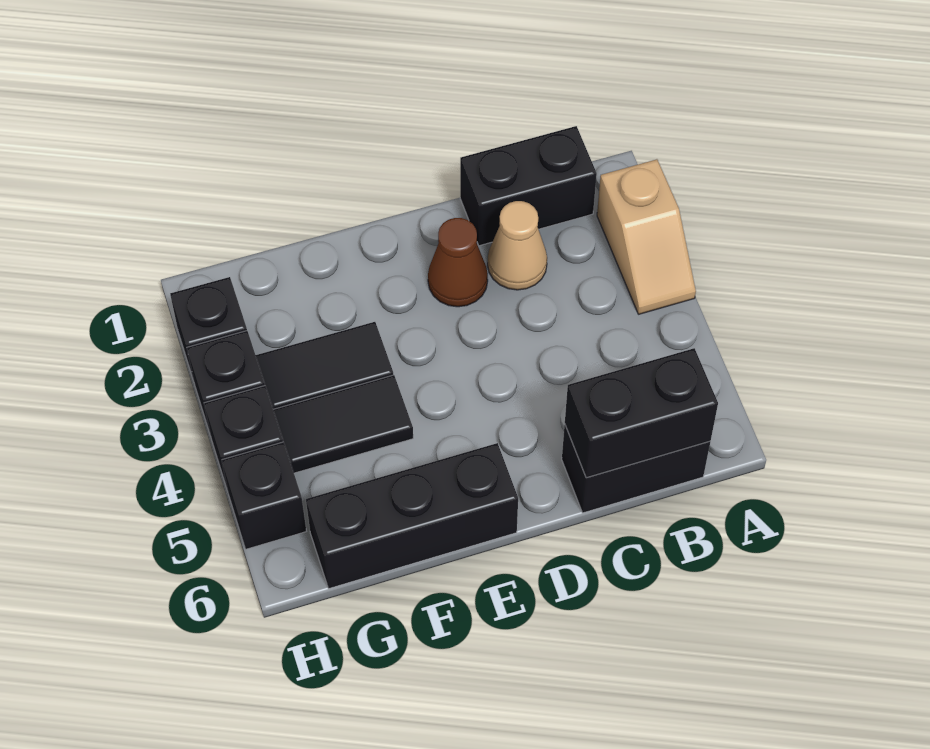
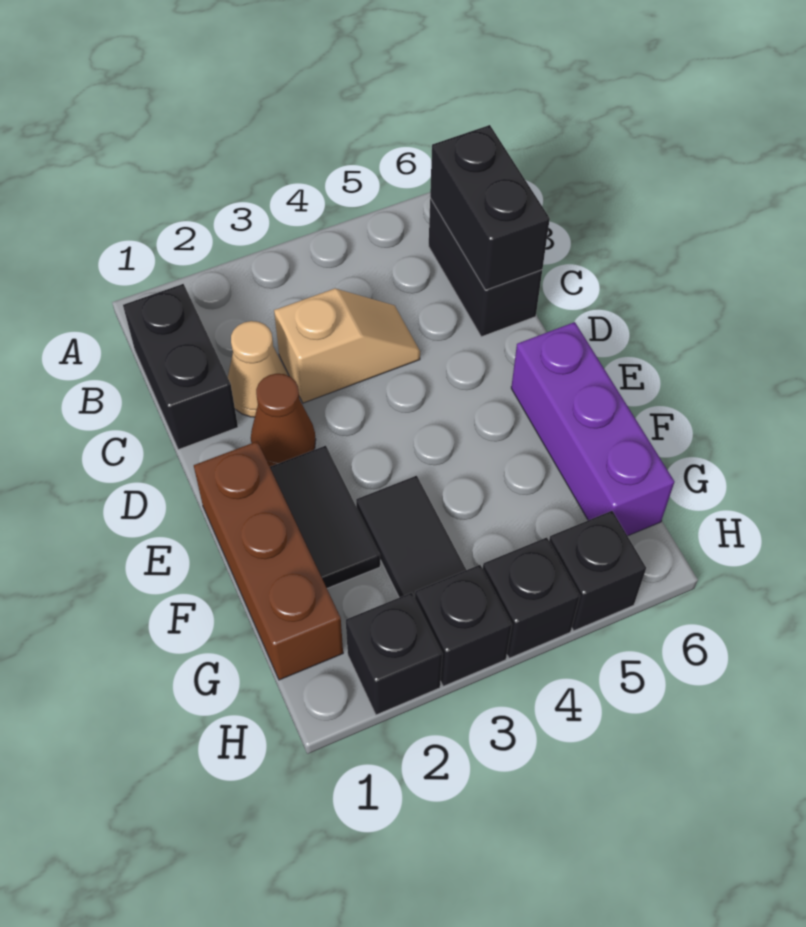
tan slope A2:A3 level 1 top 2 -> tan slope C3:C4 level 1 top 3
none -> brown brick E1:G1 level 1
black brick E6:G6 level 1 -> purple brick E6:G6 level 1
black tile F4:G4 level 1 -> black tile E2:F2 level 1

